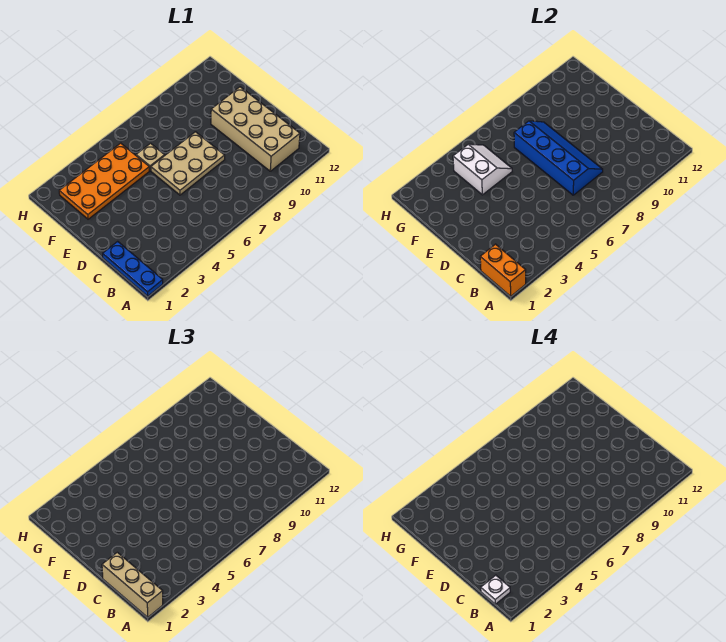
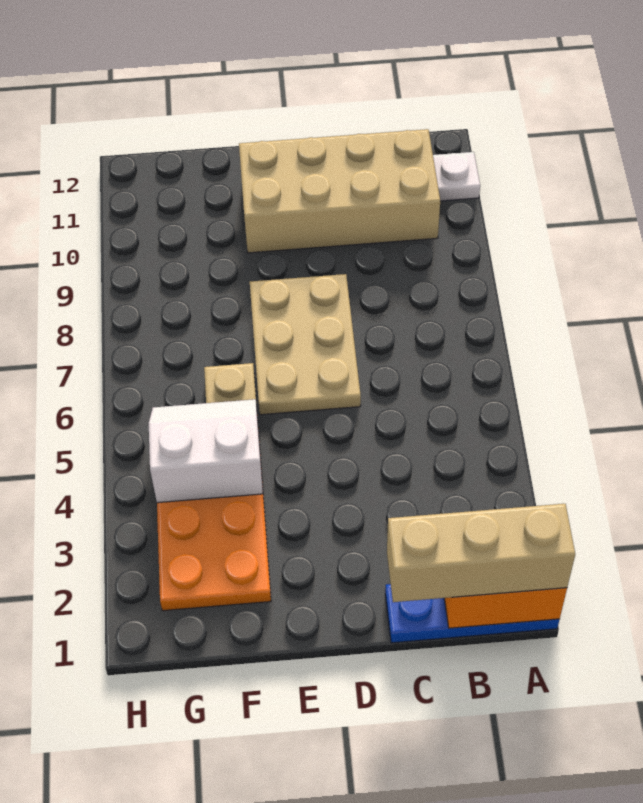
white plate B1 level 4 -> white plate A11 level 1
blue slope C7:F8 level 2 top 7 -> none

